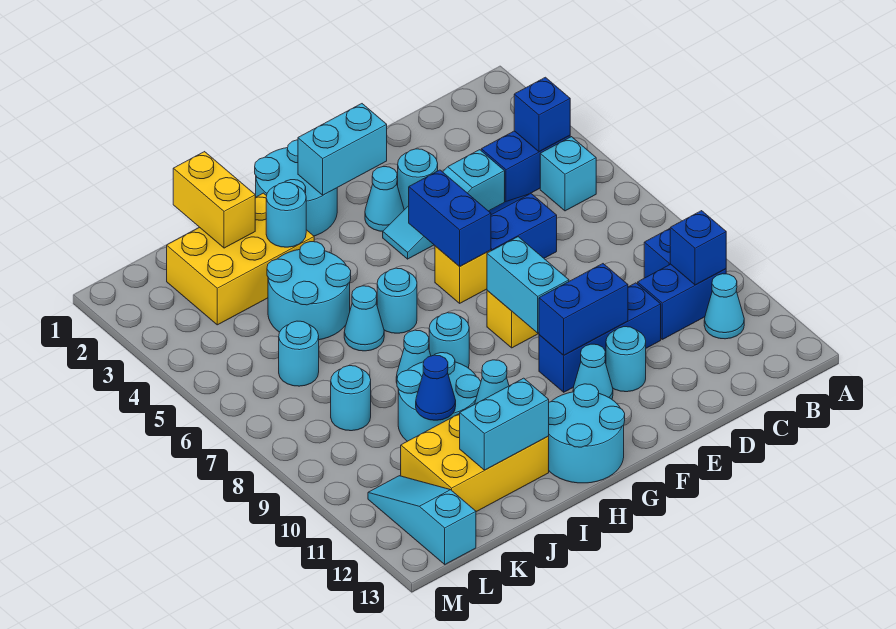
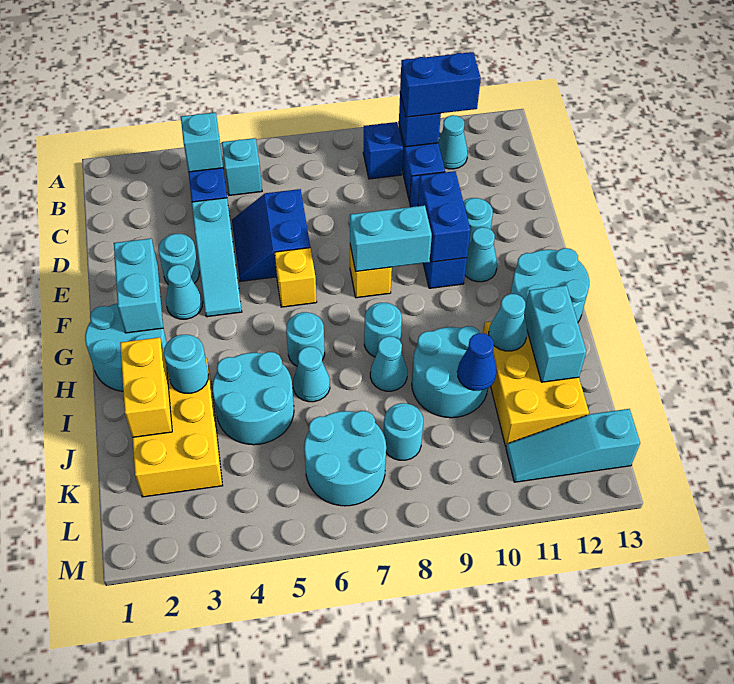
blue brick B4 level 2 -> cyan brick B4 level 2
blue brick F5:F6 level 2 -> blue brick B10:B11 level 3
yellow brick J1:J2 level 2 -> yellow brick I2:J2 level 2
cyan round brick K6 level 1 -> cyan round brick K6:L7 level 1

